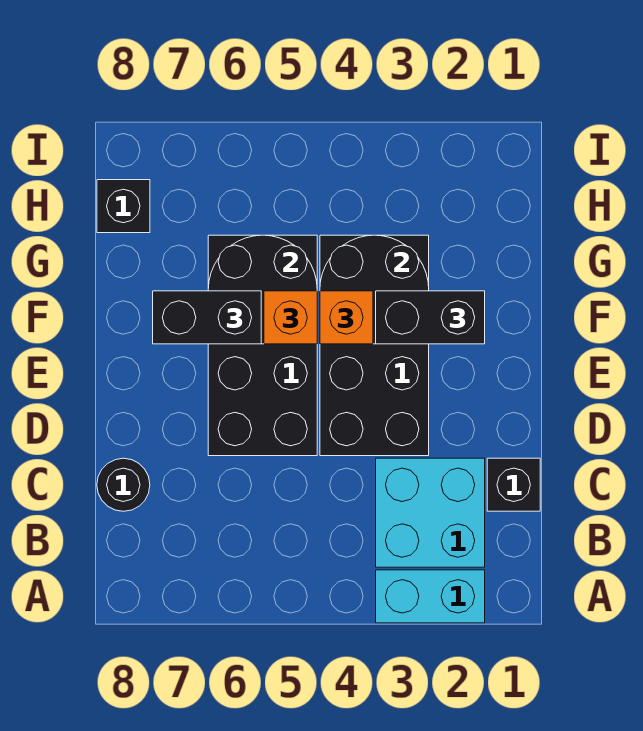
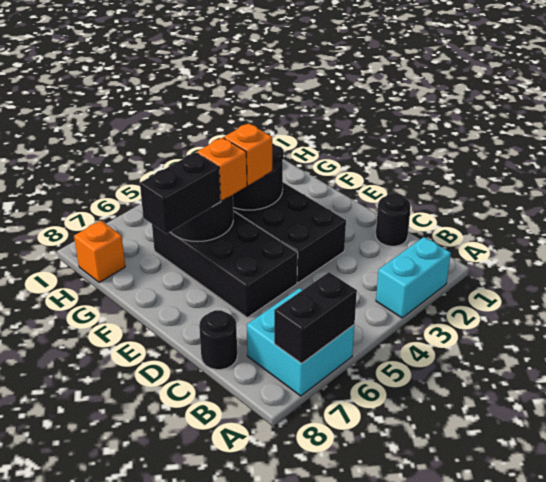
cyan brick B2:C3 level 1 -> cyan brick A6:B7 level 1
black brick C1 level 1 -> black round brick C1 level 1
black brick F2:F3 level 3 -> black brick A6:A7 level 2
black brick H8 level 1 -> orange brick H8 level 1

